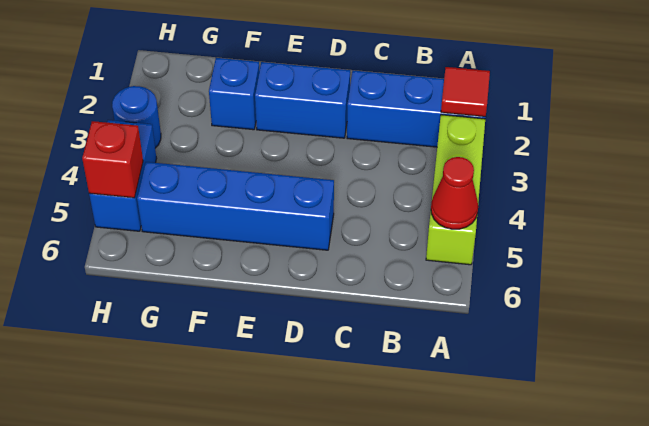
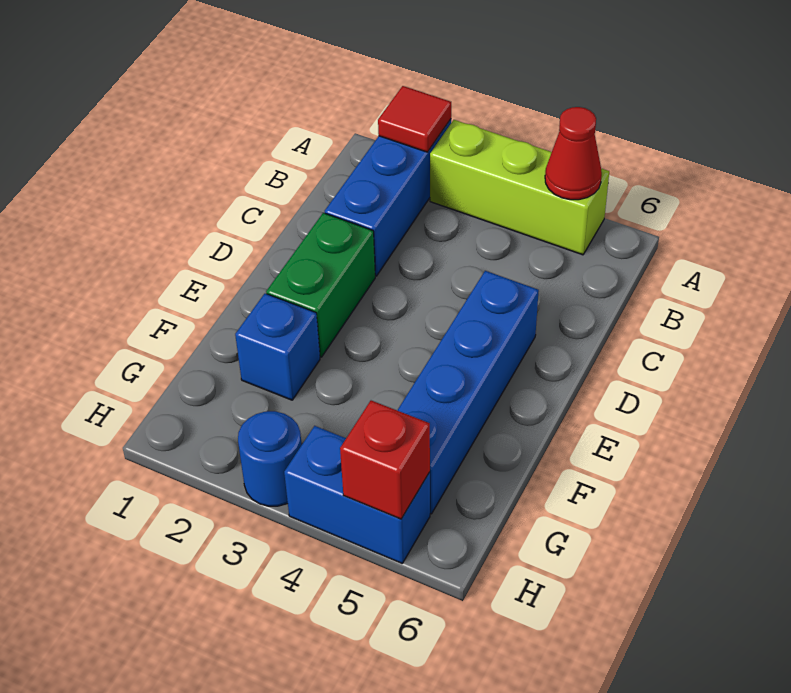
blue brick D2:E2 level 1 -> green brick D2:E2 level 1

